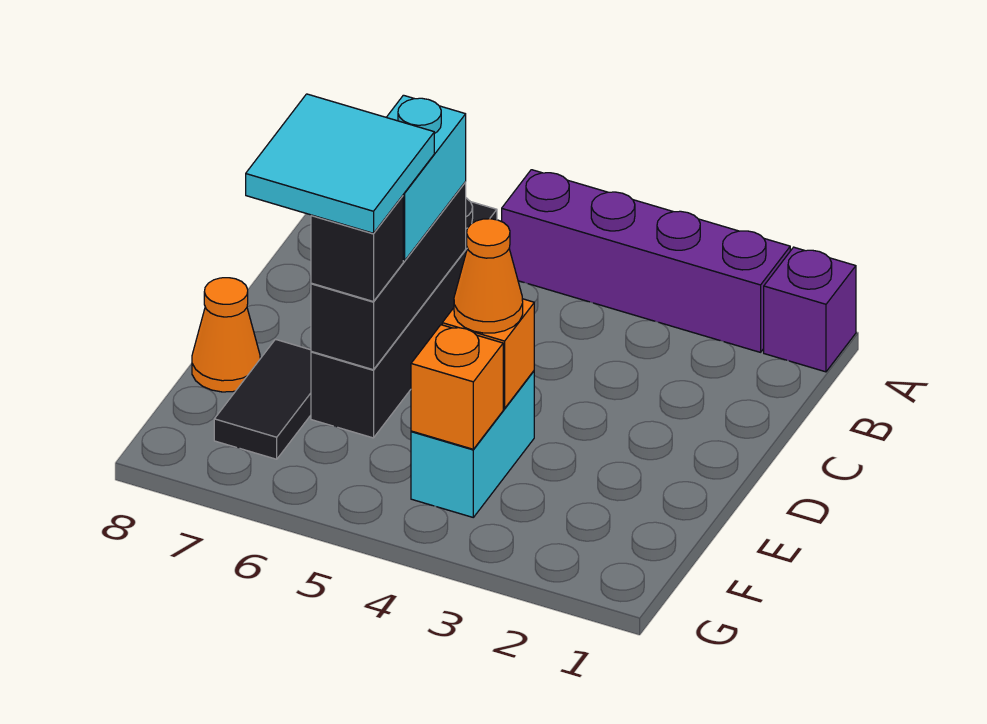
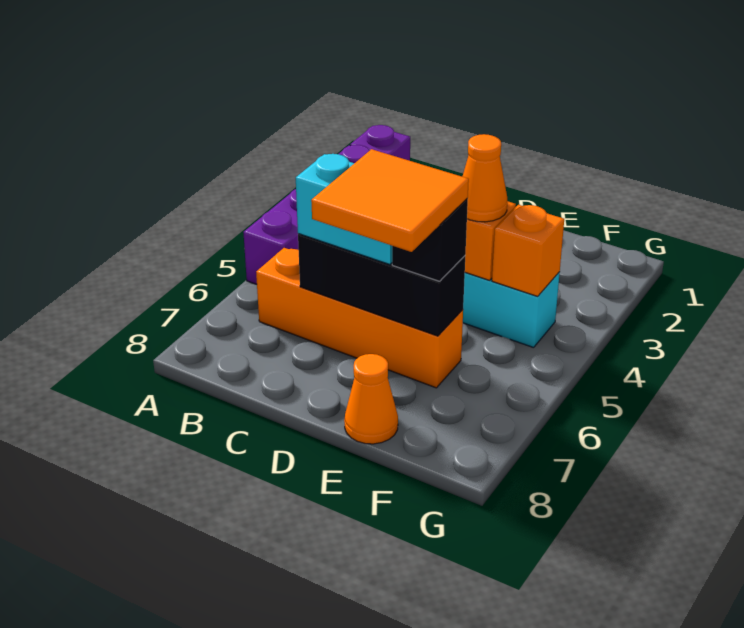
black brick B6:E6 level 1 -> orange brick B6:E6 level 1
cyan tile D6:E7 level 4 -> orange tile D6:E7 level 4
black tile E7:F7 level 1 -> none

